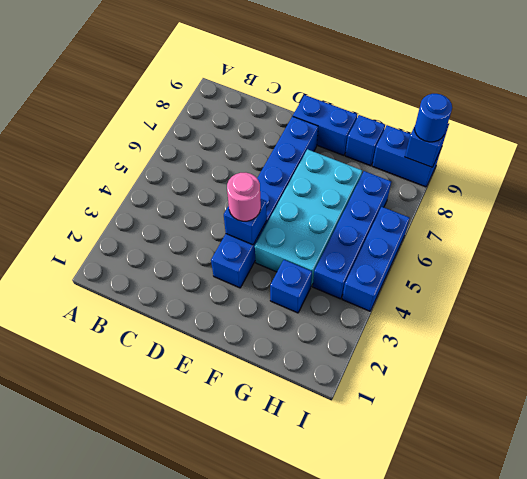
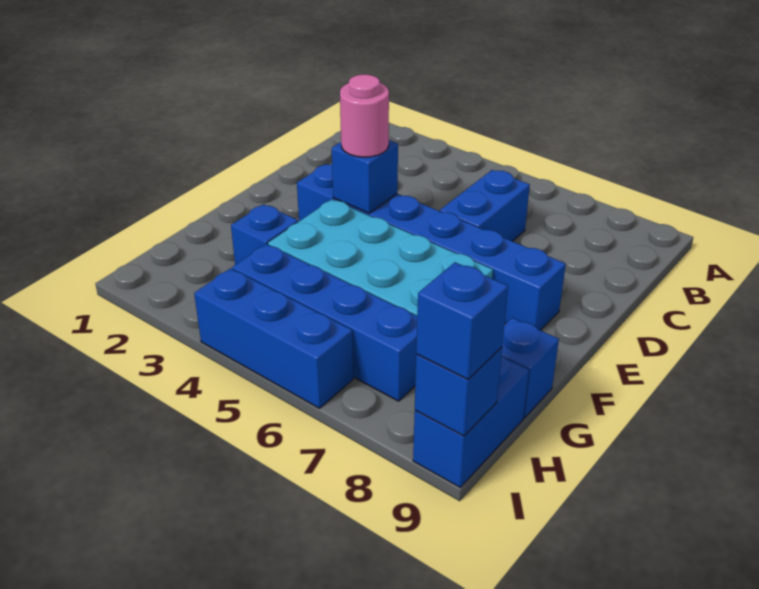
blue brick E9:F9 level 1 -> blue brick C6:D6 level 1
blue round brick I9 level 3 -> blue brick I9 level 3

